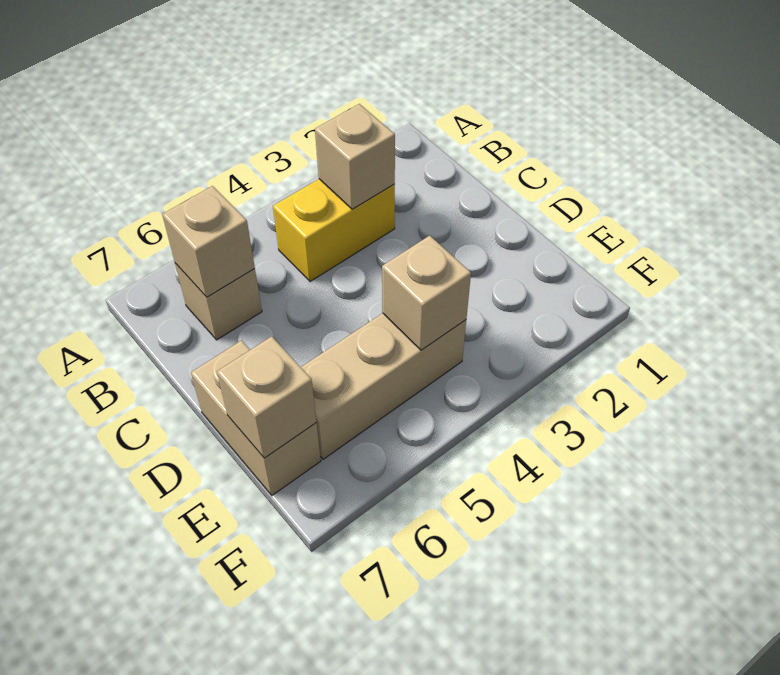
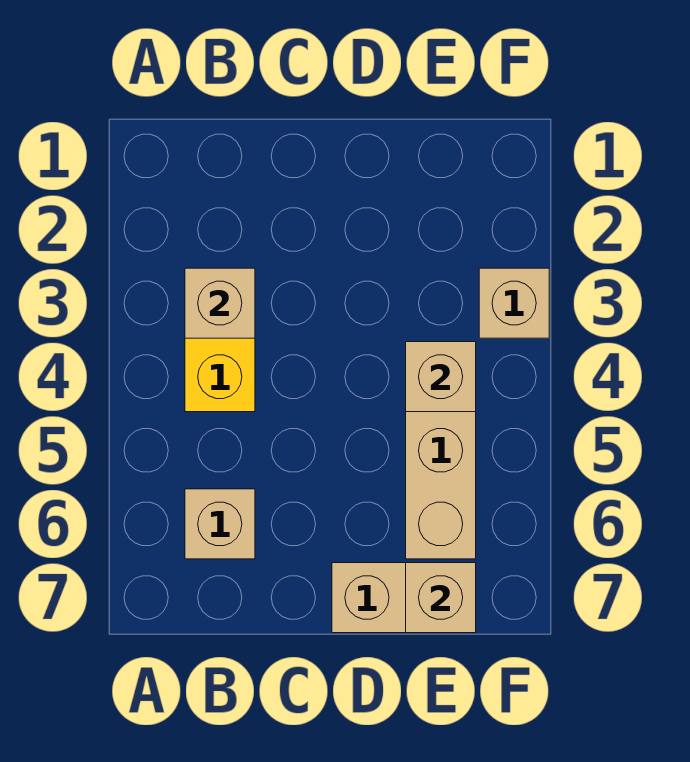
tan brick B6 level 2 -> tan brick F3 level 1

